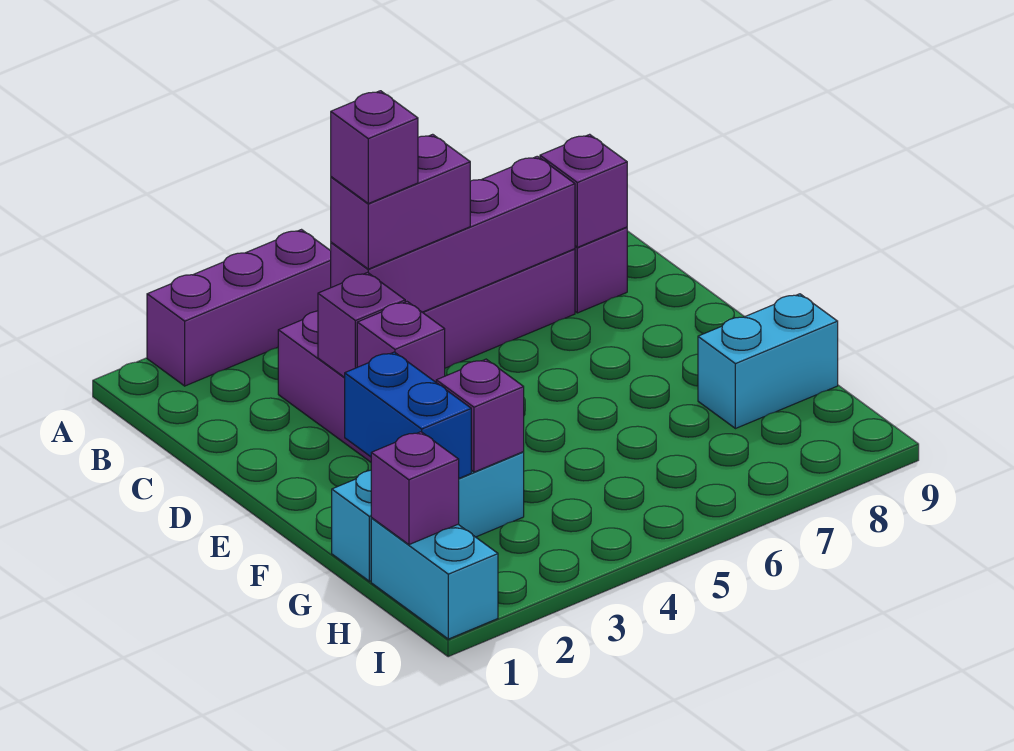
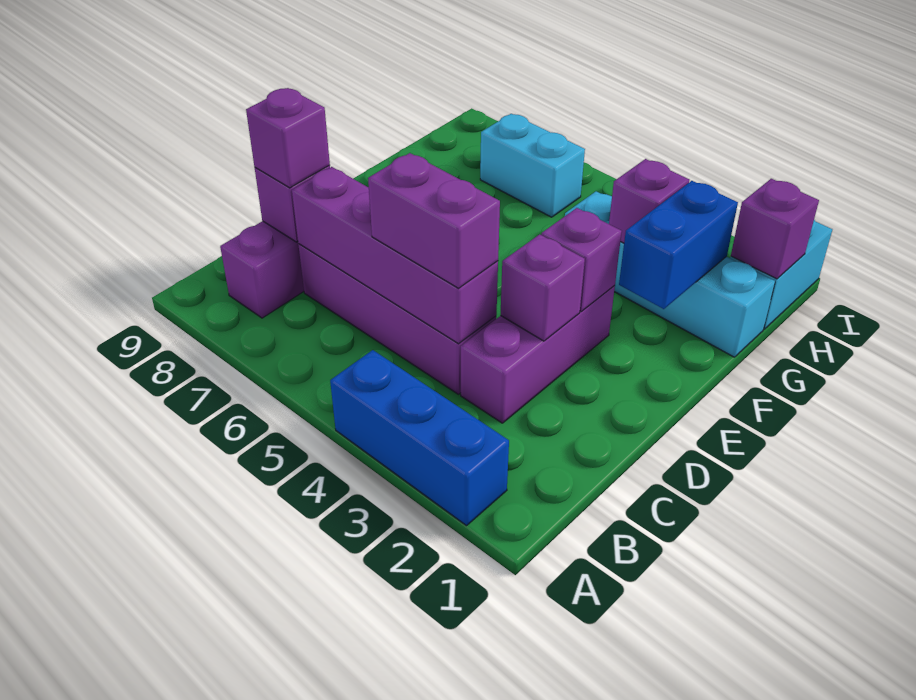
purple brick A2:A4 level 1 -> blue brick A2:A4 level 1
purple brick C4 level 4 -> purple brick C8 level 3
cyan brick G1:G3 level 1 -> cyan brick G1:G4 level 1
cyan brick G8:G9 level 1 -> cyan brick H6:H7 level 1

